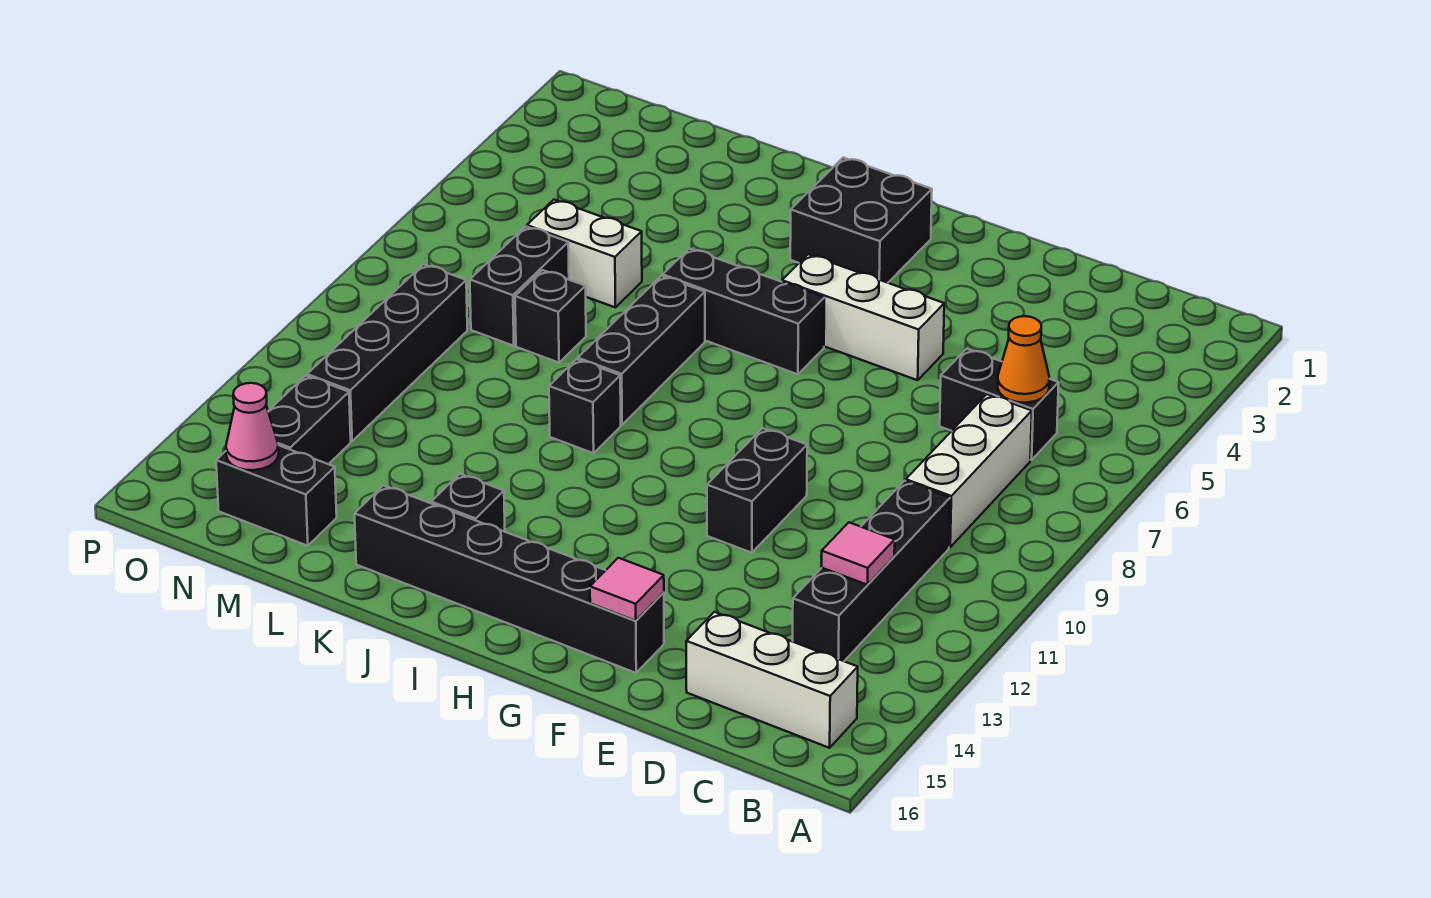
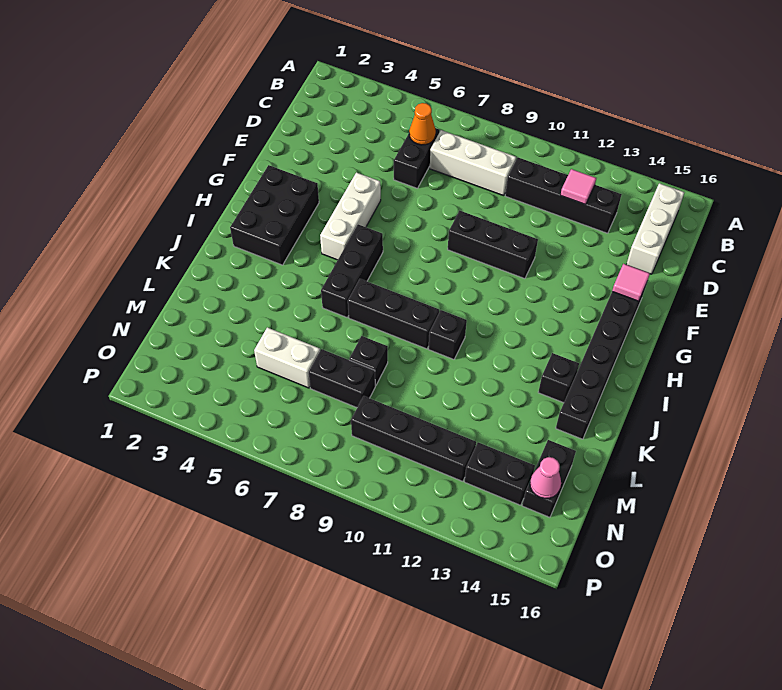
black brick F10:F11 level 1 -> black brick F9:F11 level 1
black brick H2:I3 level 1 -> black brick G2:I3 level 1
white brick L6:M6 level 1 -> white brick M5:M6 level 1

